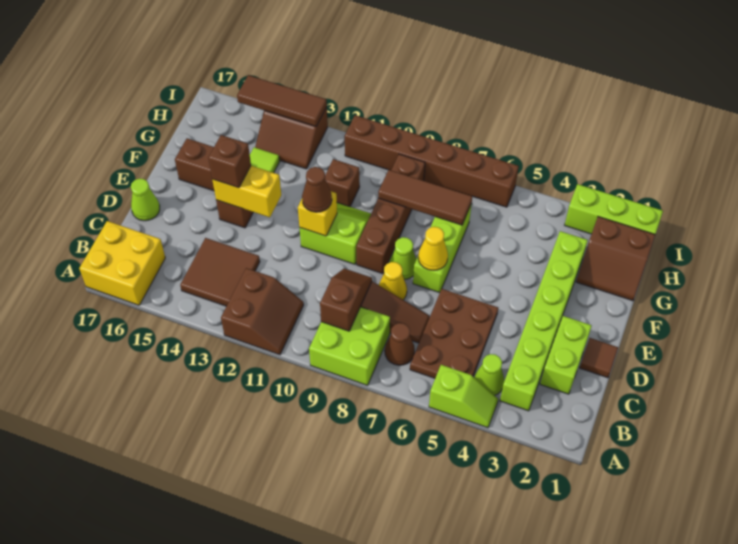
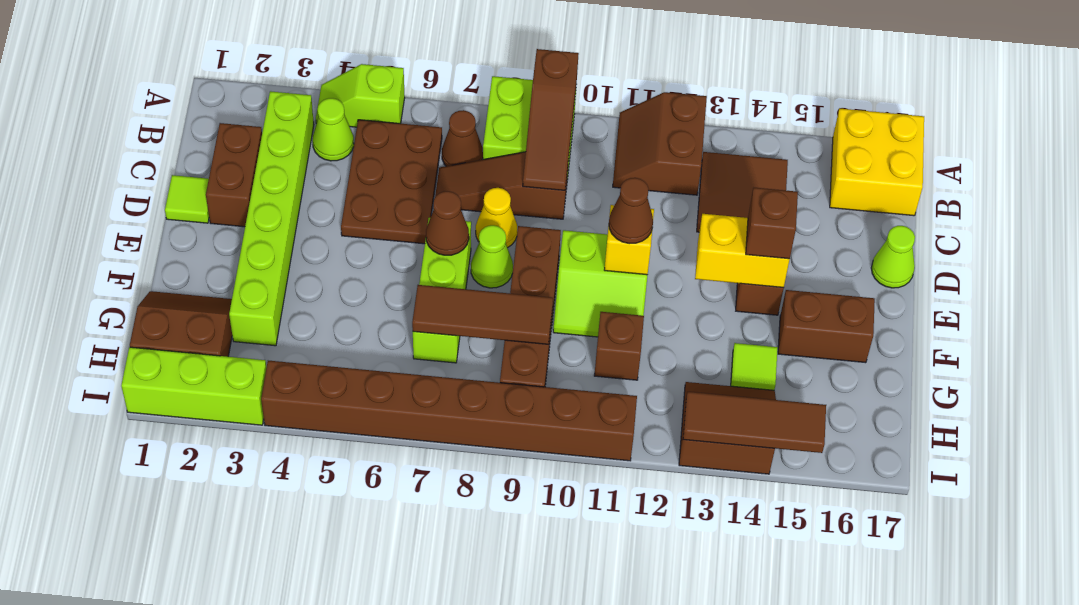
brown slope B9:C9 level 2 top B -> brown slope A9:C9 level 2 top A
lime brick C2:D2 level 1 -> brown brick C2:D2 level 1
brown tile D1 level 1 -> lime tile D1 level 1
yellow cone E7 level 2 -> brown cone E7 level 2
brown brick I6:I11 level 1 -> brown brick I4:I11 level 1

